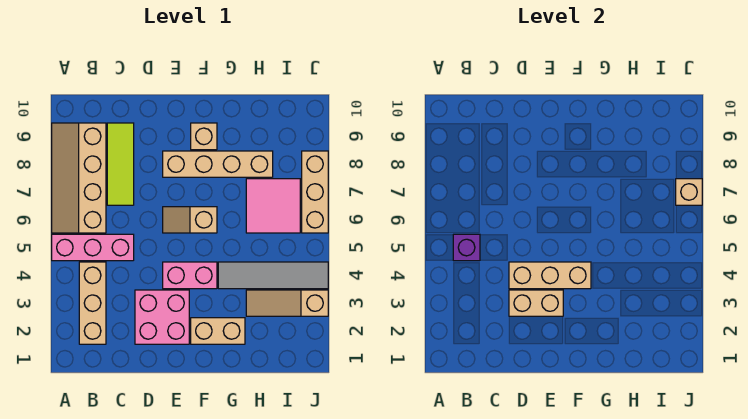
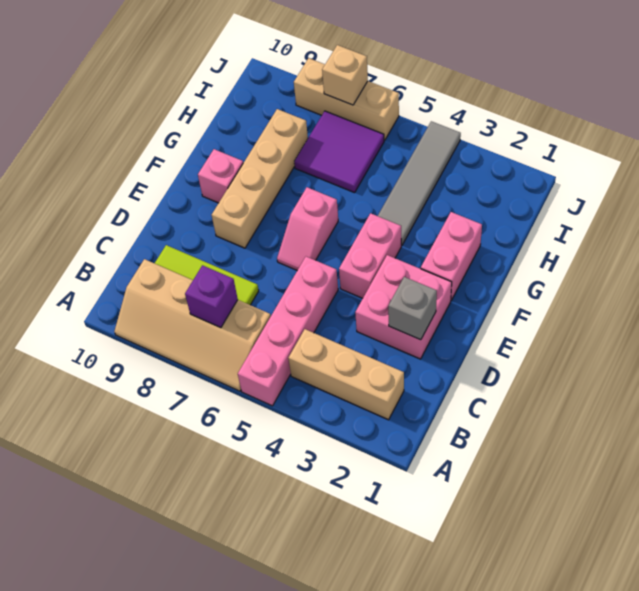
pink brick A5:C5 level 1 -> pink brick A5:D5 level 1
purple brick B5 level 2 -> purple brick B7 level 2
none -> grey brick D2 level 2
tan brick D3:E3 level 2 -> none
tan brick D4:F4 level 2 -> none
tan slope E6:F6 level 1 top F -> pink slope E6:F6 level 1 top F
tan brick F2:G2 level 1 -> pink brick F2:G2 level 1
tan brick F9 level 1 -> pink brick F9 level 1
tan slope H3:J3 level 1 top J -> none
pink tile H6:I7 level 1 -> purple tile H6:I7 level 1

